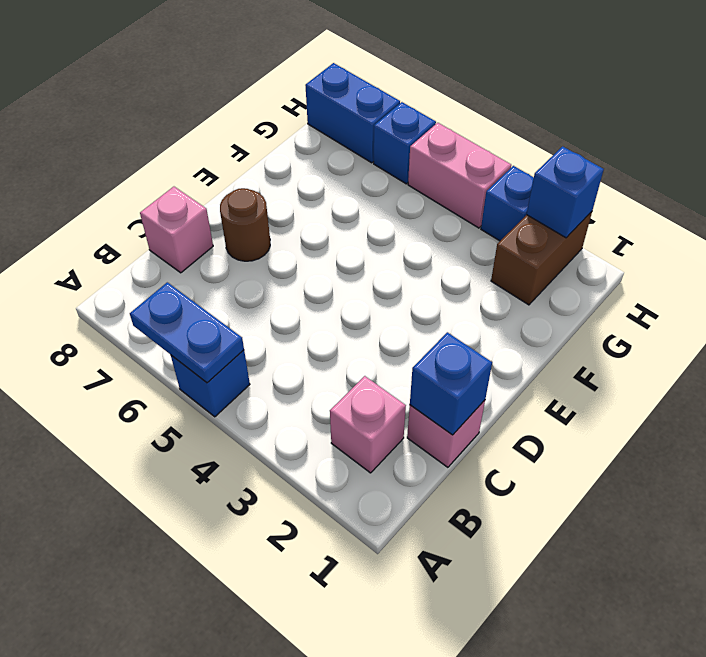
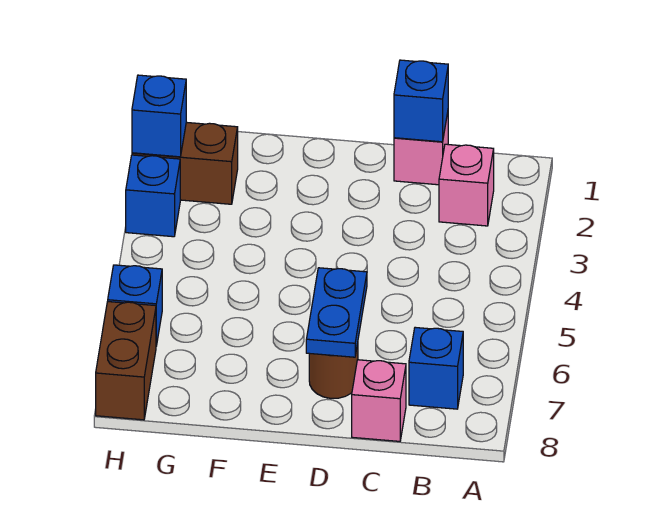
blue brick A5 level 1 -> blue brick B7 level 1
blue plate A5:A6 level 2 -> blue plate D6:D7 level 2
pink brick H4:H5 level 1 -> none
blue brick H7:H8 level 1 -> brown brick H7:H8 level 1

